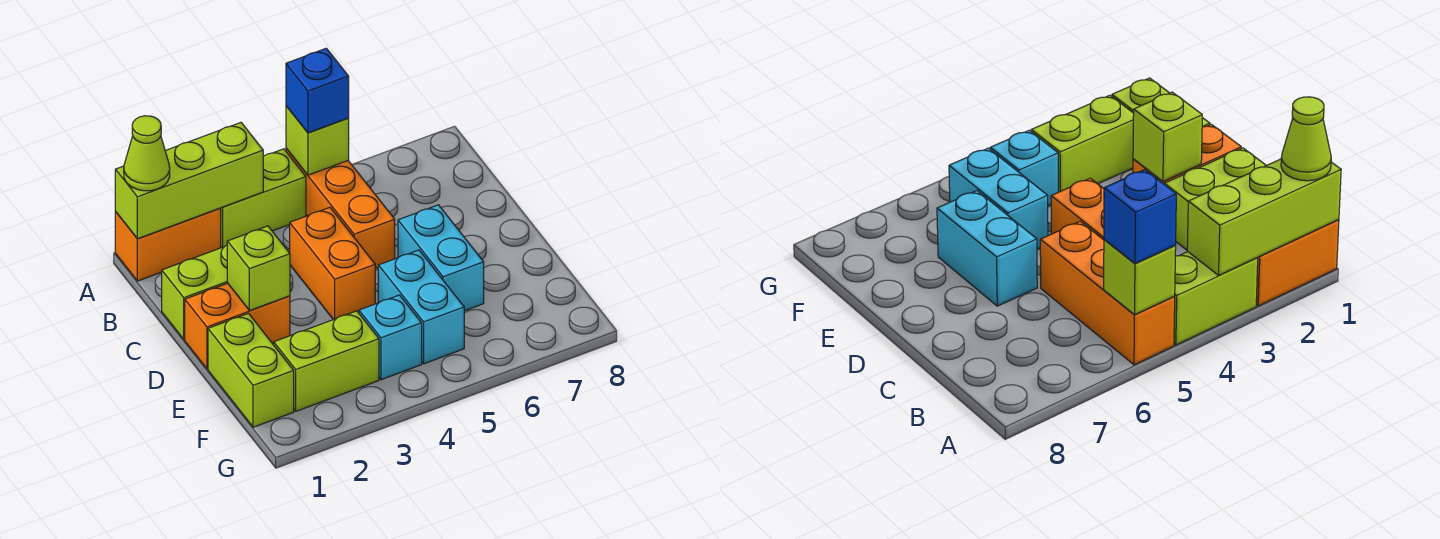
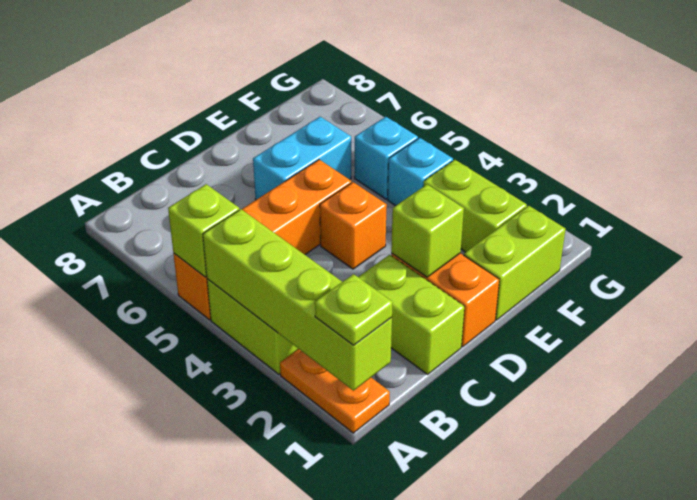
orange brick A1:A2 level 1 -> orange plate A1:A2 level 1
lime brick A1:A3 level 2 -> lime brick A1:A4 level 2
lime cone A1 level 3 -> lime plate A1 level 3
orange brick A5:C5 level 1 -> orange brick A5:D5 level 1
blue brick A5 level 3 -> none
orange brick C4:D4 level 1 -> orange brick D4 level 1
cyan brick E5:F5 level 1 -> cyan brick F5 level 1

